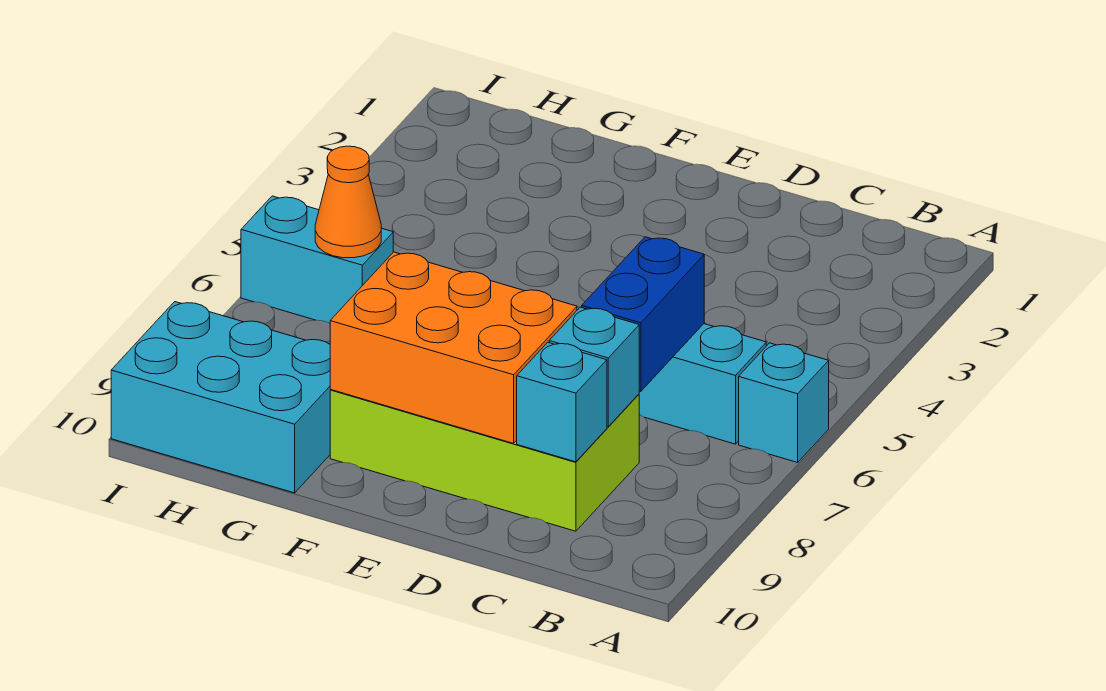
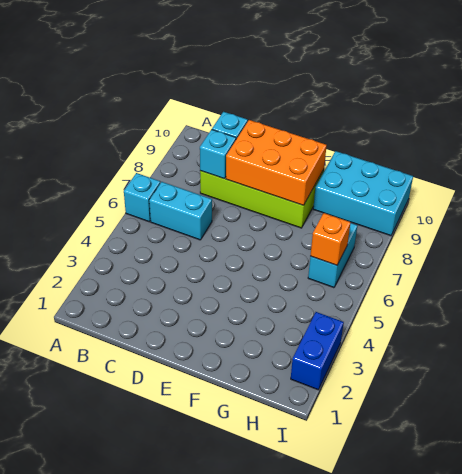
blue brick C6:C7 level 2 -> blue brick I2:I3 level 1
cyan brick H6:I6 level 1 -> cyan brick H6:H7 level 1
orange cone H6 level 2 -> orange brick H6 level 2

